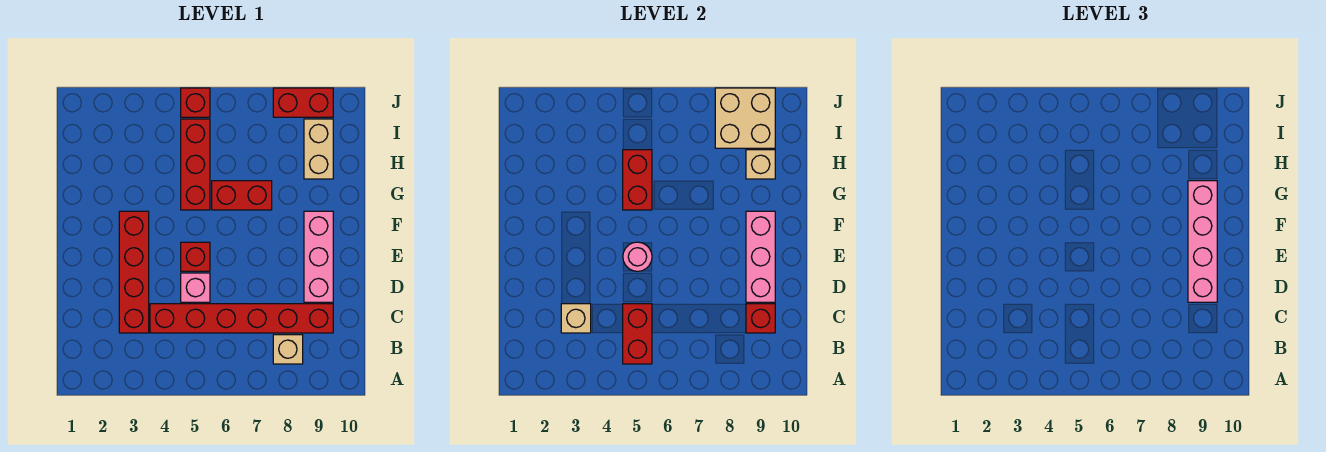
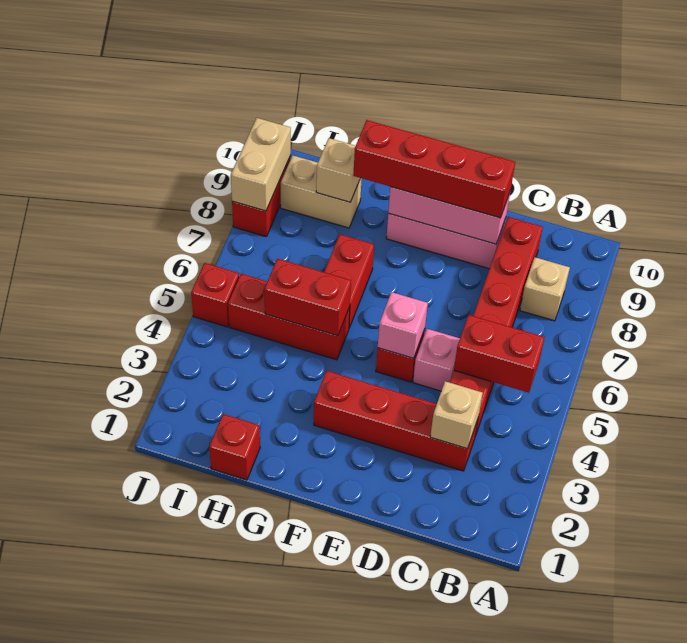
red brick C9 level 2 -> red brick H1 level 1
pink brick D9:G9 level 3 -> red brick D9:G9 level 3
pink round brick E5 level 2 -> pink brick E5 level 2
tan brick I8:J9 level 2 -> tan brick J8:J9 level 2

